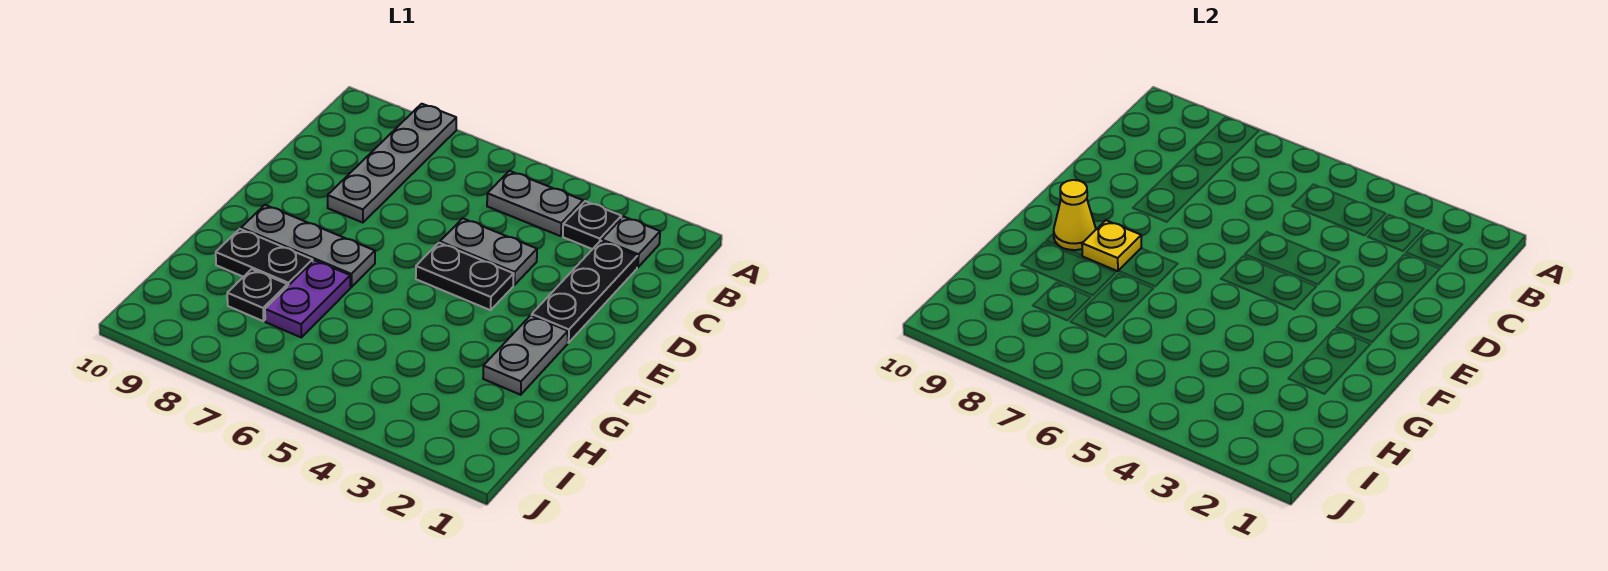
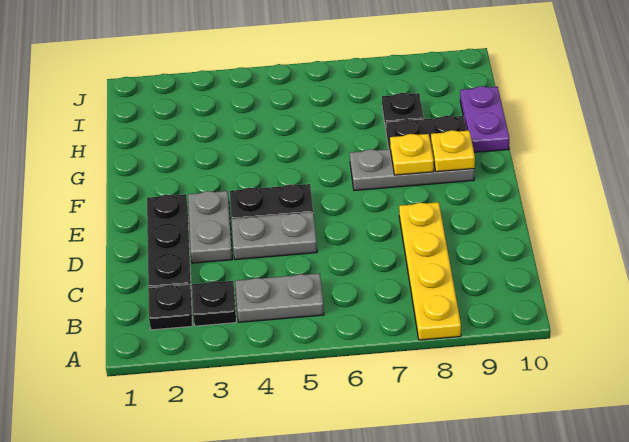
grey plate A8:D8 level 1 -> yellow plate A8:D8 level 1
grey plate B2 level 1 -> black plate B2 level 1
grey plate F2:G2 level 1 -> grey plate D3:E3 level 1
yellow cone F9 level 2 -> yellow plate F9 level 2
purple plate G7:H7 level 1 -> purple plate G10:H10 level 1

